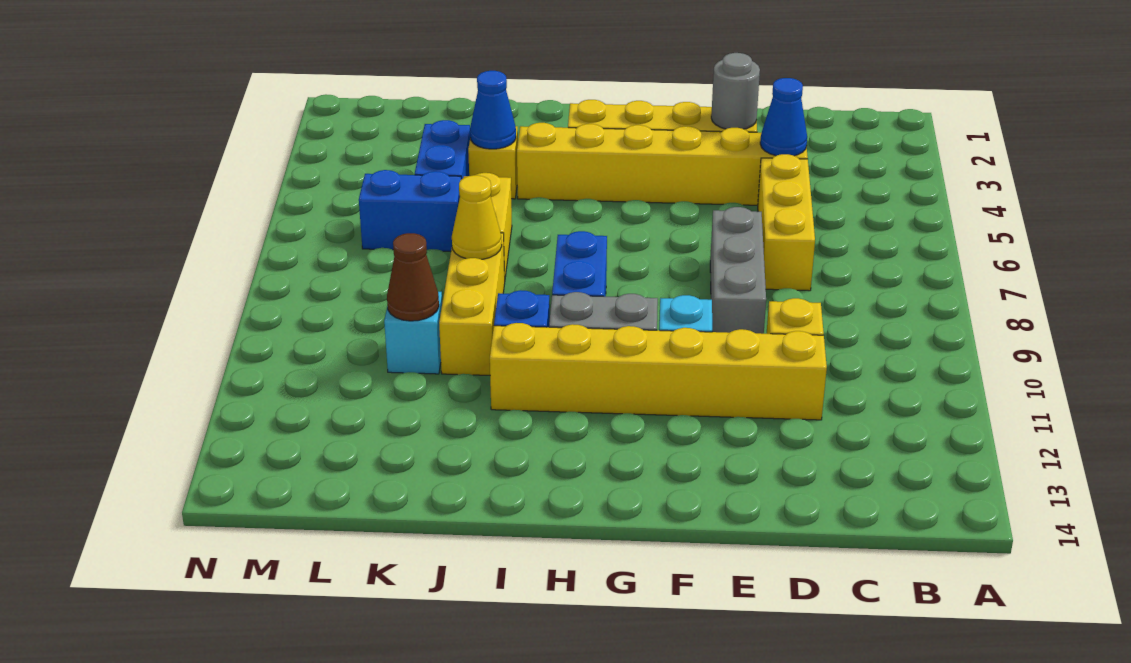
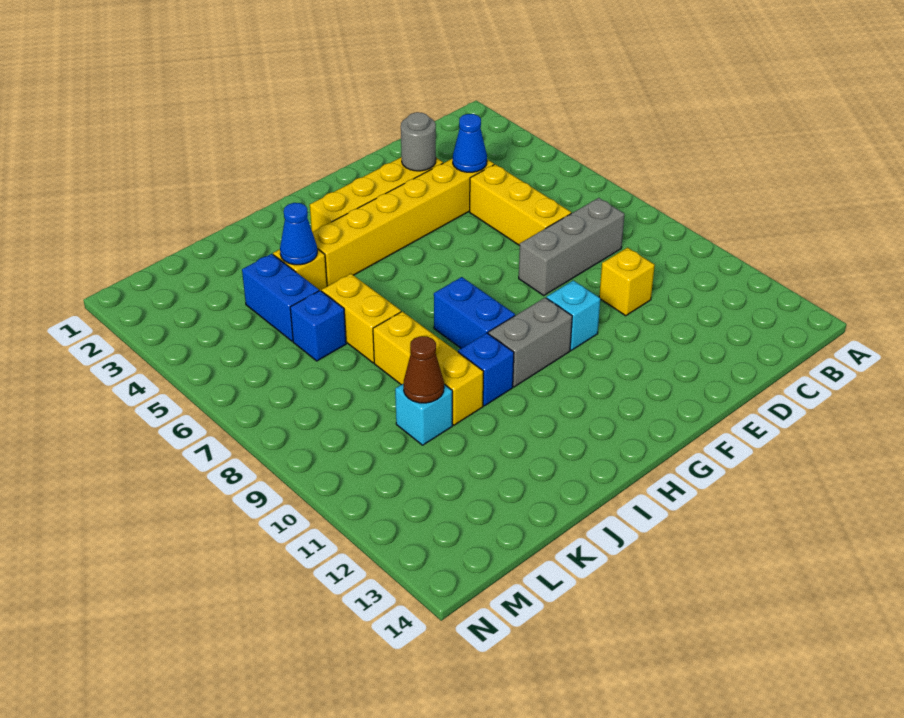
yellow brick D11:I11 level 1 -> none
grey brick E7:E9 level 1 -> grey brick C8:E8 level 1
yellow cone J8 level 2 -> none
blue brick K6:L6 level 1 -> blue brick K6 level 1

